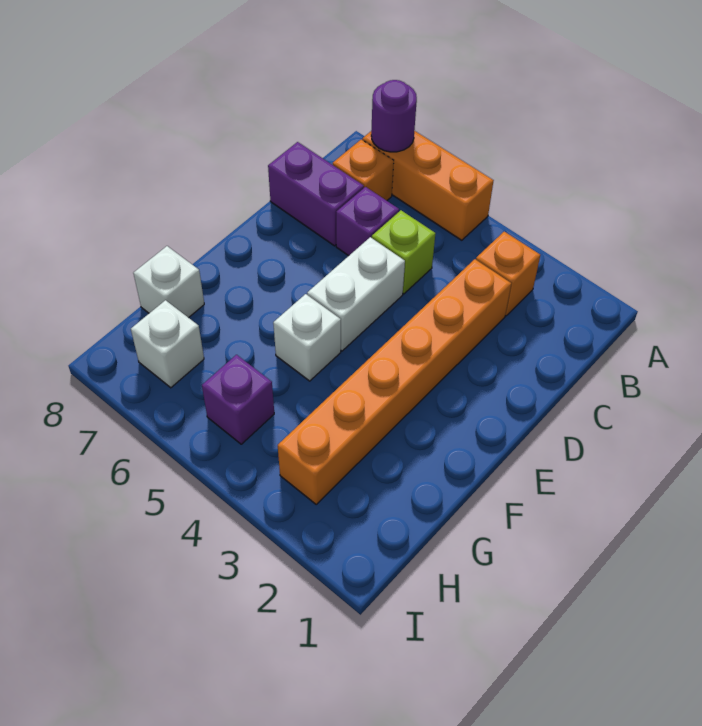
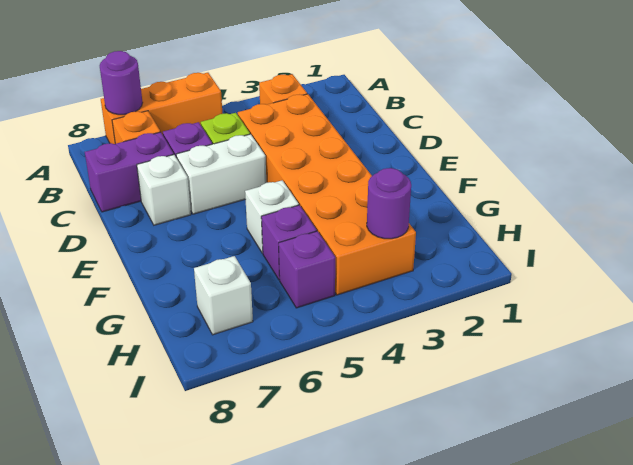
orange brick C3:H3 level 1 -> orange brick C3:H4 level 1
white brick D5:E5 level 1 -> white brick D5:D6 level 1
none -> purple brick G5 level 1
white brick G8 level 1 -> white brick D7 level 1
none -> purple round brick H3 level 2

